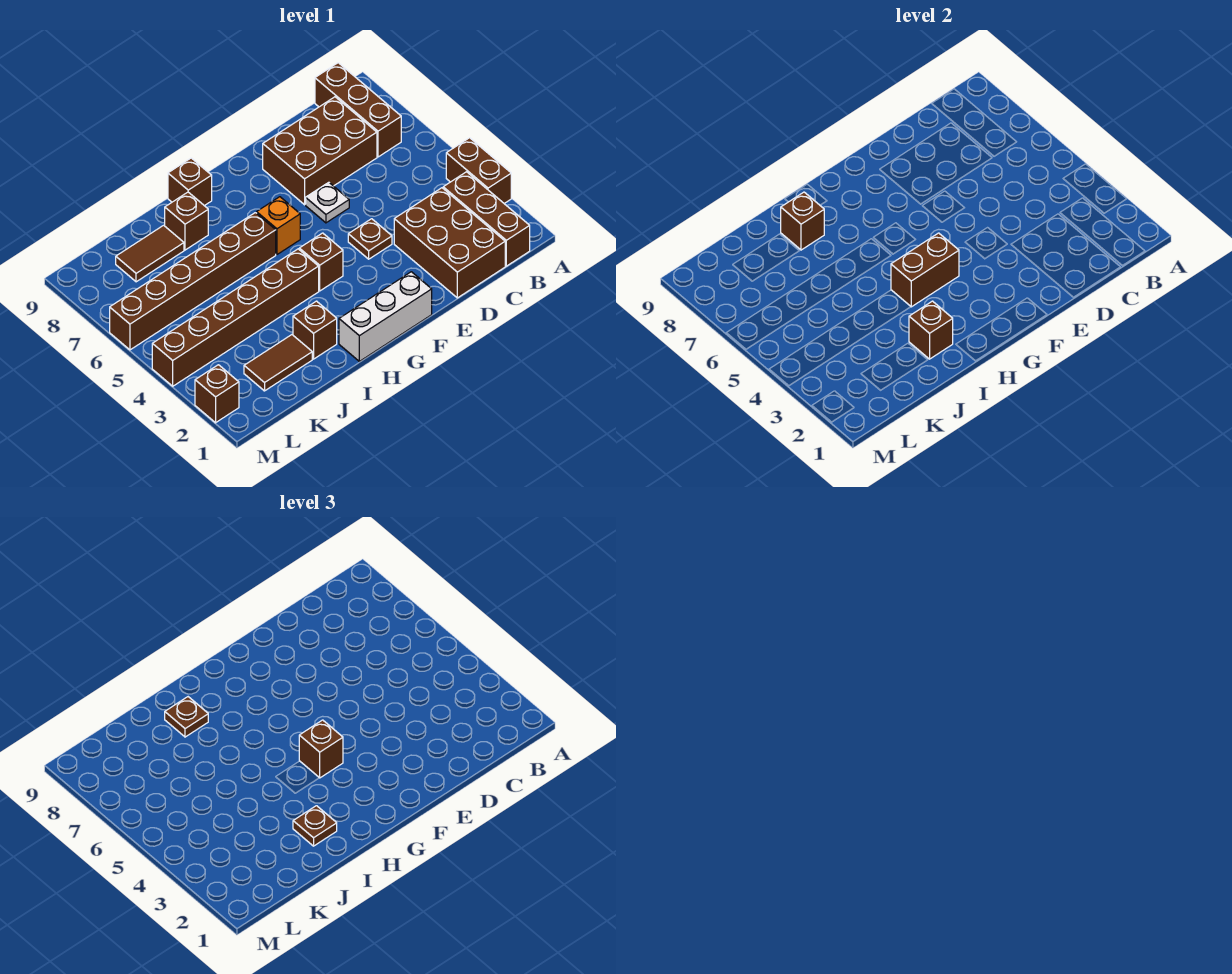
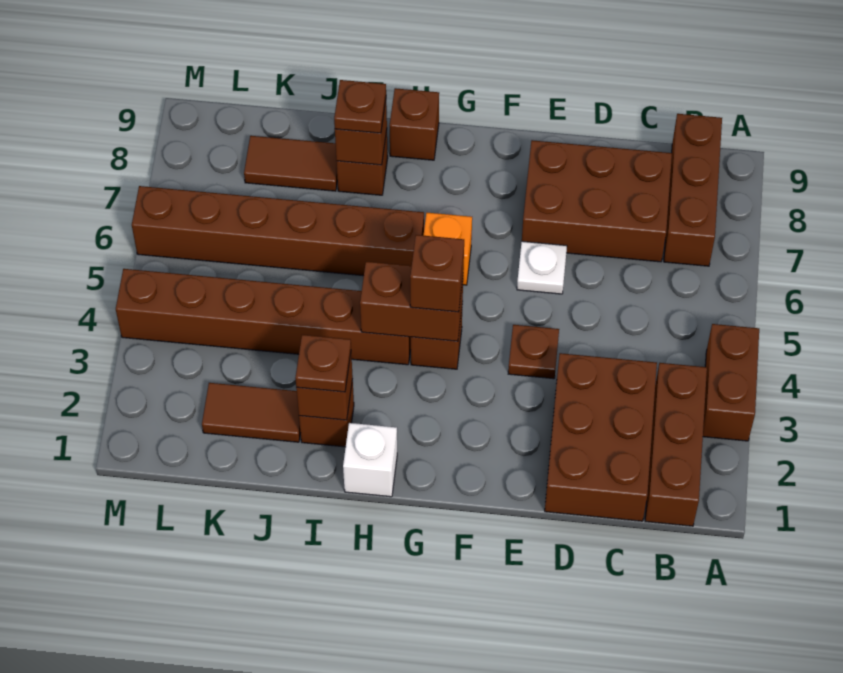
white brick F1:H1 level 1 -> white brick H1 level 1
brown brick M2 level 1 -> none

